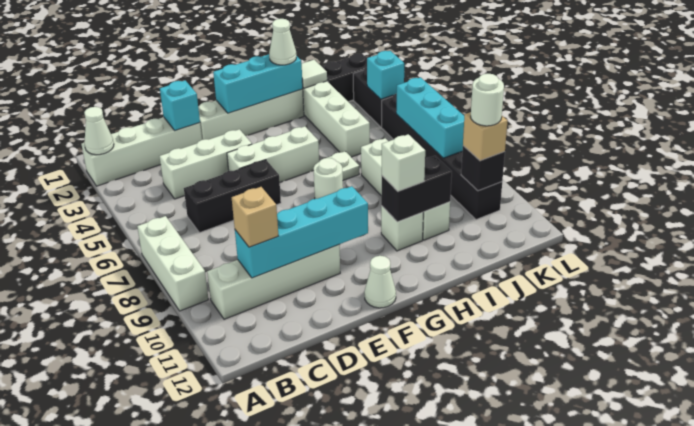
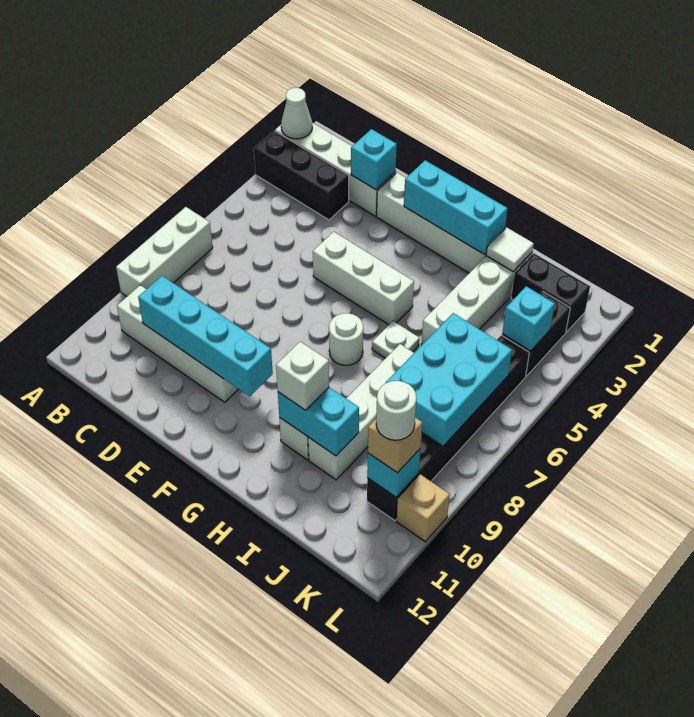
white brick C4:E4 level 1 -> none
black brick C6:E6 level 1 -> black brick A3:C3 level 1
tan brick C10 level 3 -> tan brick L10 level 1
white cone F12 level 1 -> none
white cone H2 level 3 -> none
black brick H10:I10 level 2 -> cyan brick H10:I10 level 2
cyan brick K6:K8 level 2 -> cyan brick J6:K8 level 2
black brick K10 level 2 -> cyan brick K10 level 2

